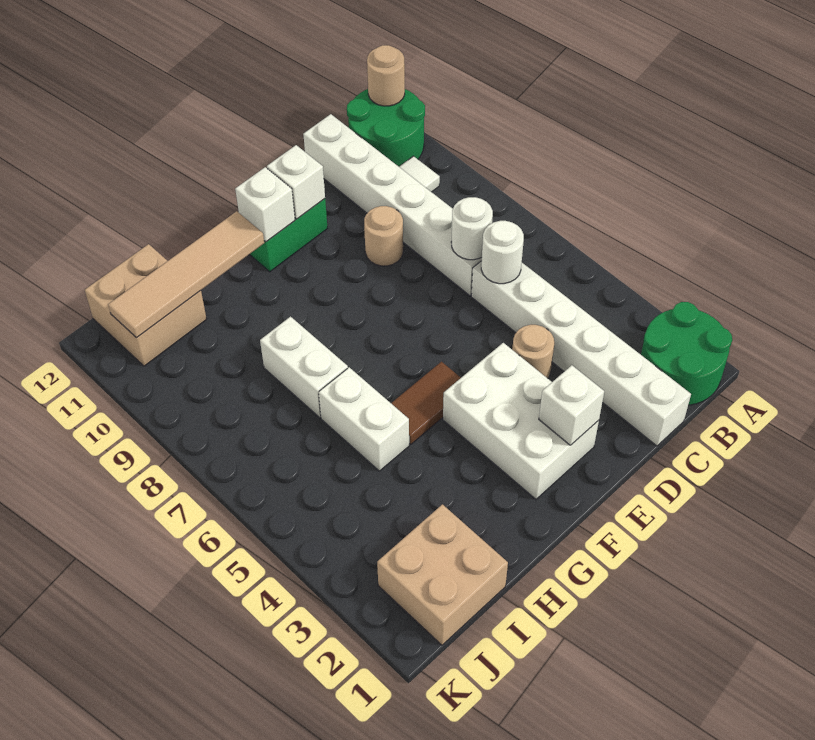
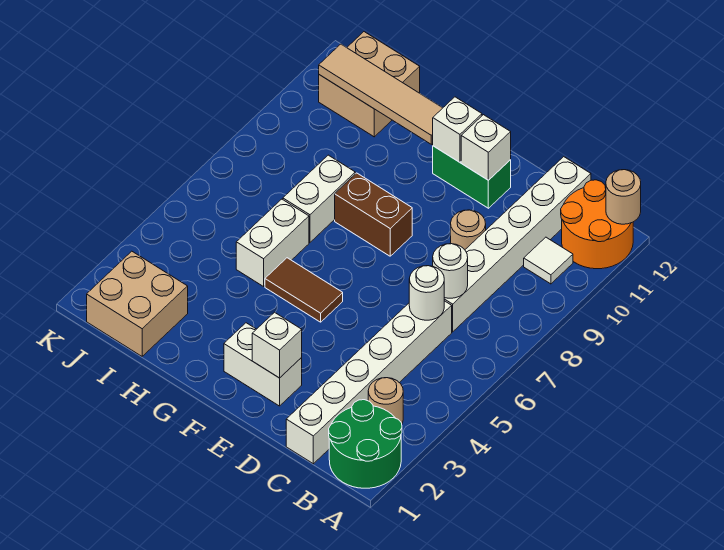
green round brick A11:B12 level 1 -> orange round brick A11:B12 level 1
tan round brick D4 level 1 -> tan round brick B3 level 1
white brick E2:F4 level 1 -> white brick E2:F2 level 1
none -> brown brick F8:G8 level 1

